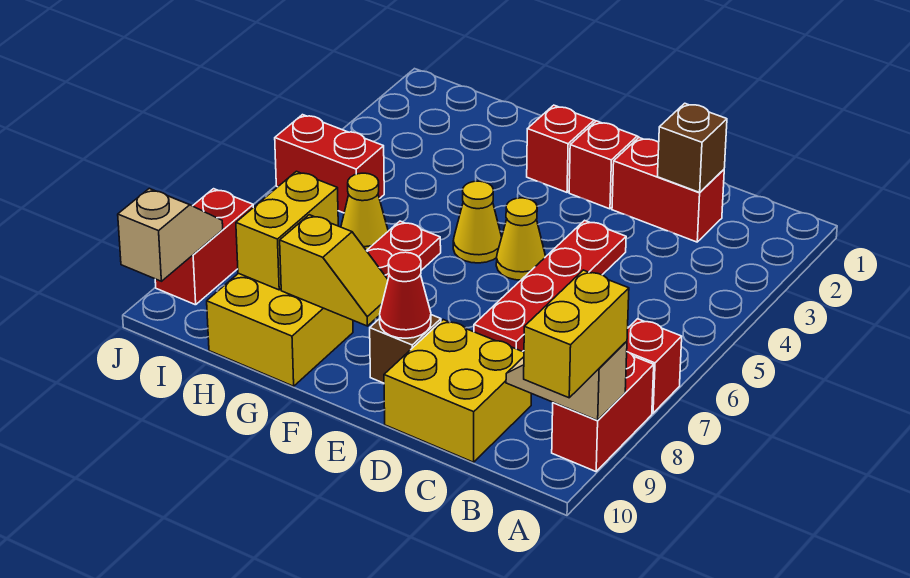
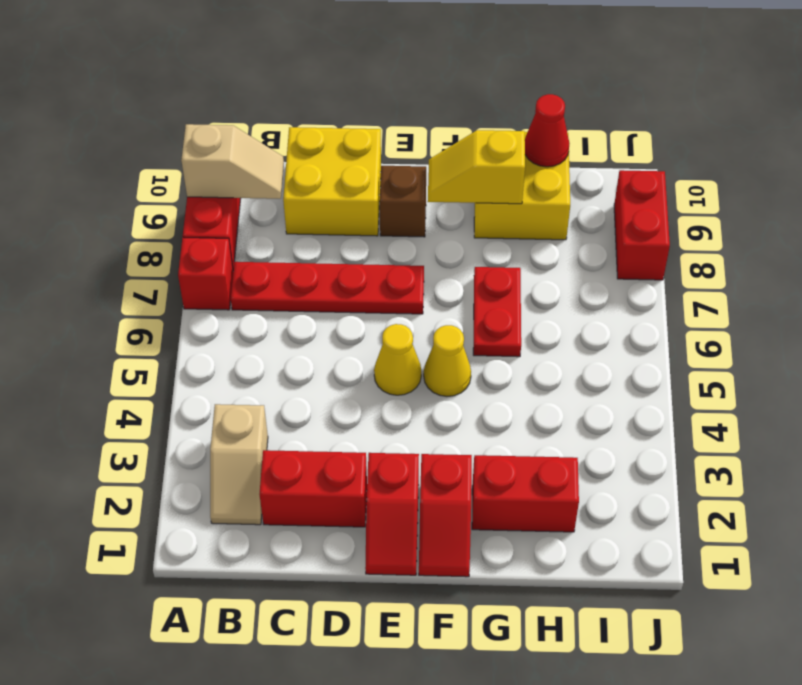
yellow brick A9:A10 level 3 -> none
brown brick C2 level 2 -> none
red plate D4:D7 level 1 -> red plate B7:E7 level 1
red cone E9 level 2 -> red cone H10 level 2
yellow cone H6 level 1 -> none
yellow brick H8:H9 level 2 -> none
red brick I5:J5 level 1 -> red brick G2:H2 level 1
tan slope J9:J10 level 2 top 10 -> tan slope B2:B3 level 1 top 3

